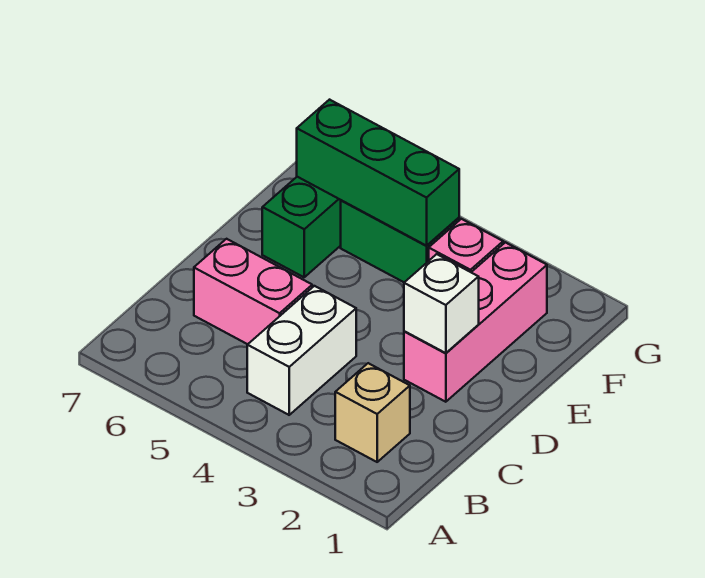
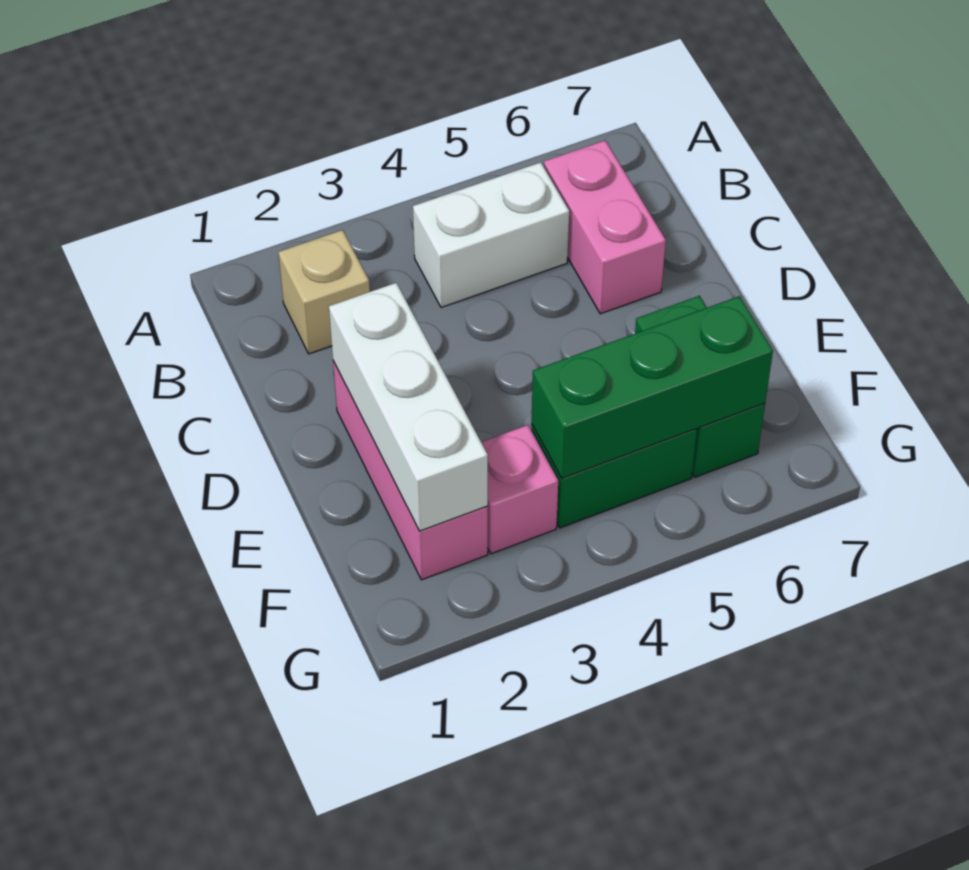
white brick B4:C4 level 1 -> white brick B4:B5 level 1
pink brick C5:C6 level 1 -> pink brick B6:C6 level 1
white brick D2 level 2 -> white brick D2:F2 level 2

